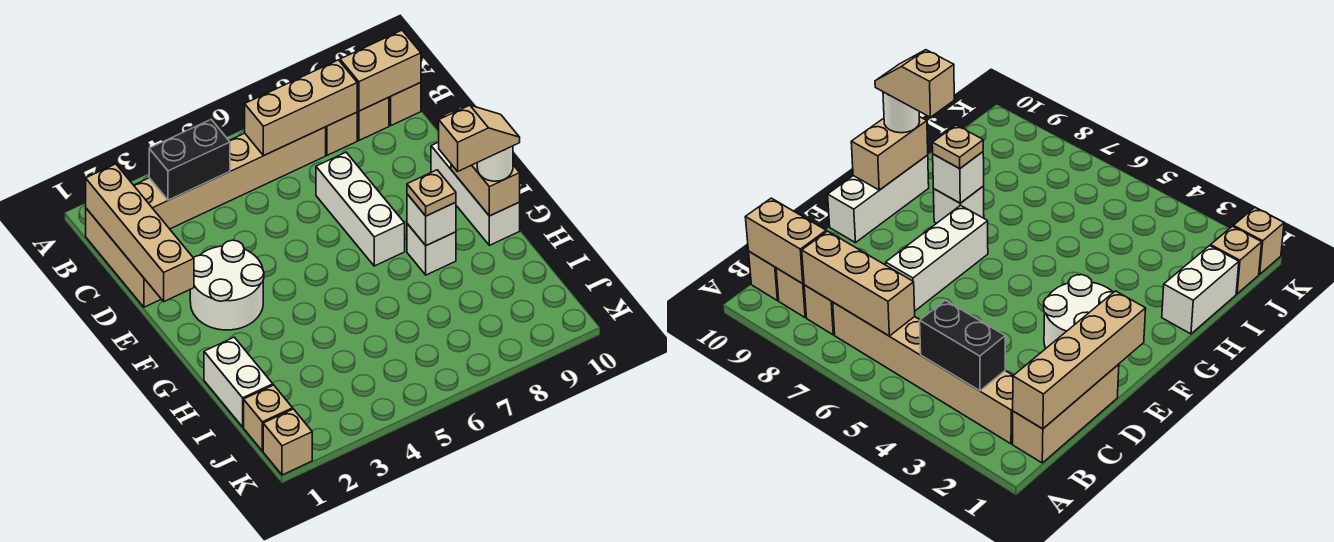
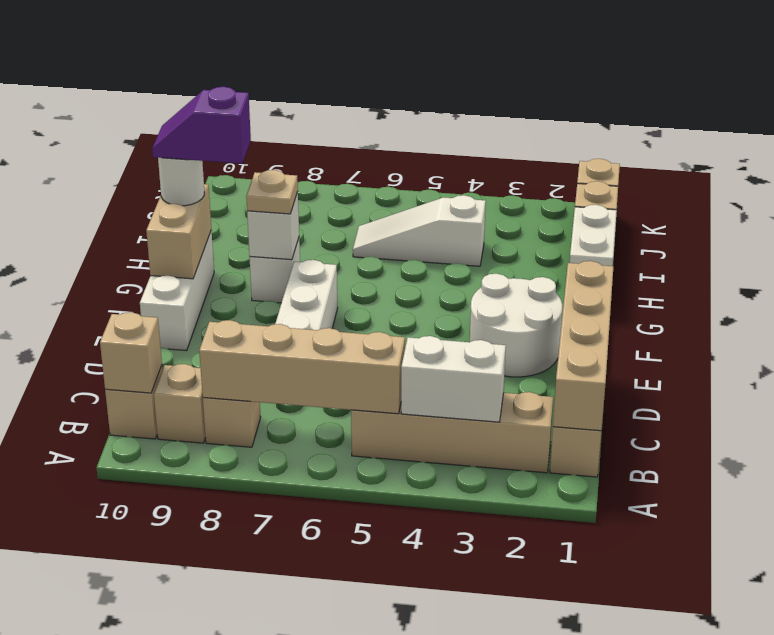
tan brick B2:B7 level 1 -> tan brick B2:B5 level 1
black brick B3:B4 level 2 -> white brick B3:B4 level 2
tan brick B6:B8 level 2 -> tan brick B5:B8 level 2
tan brick B9:B10 level 2 -> tan brick B10 level 2
tan slope G9:G10 level 4 top 9 -> purple slope G9:G10 level 4 top 9
none -> white slope I4:I6 level 1 top 4

